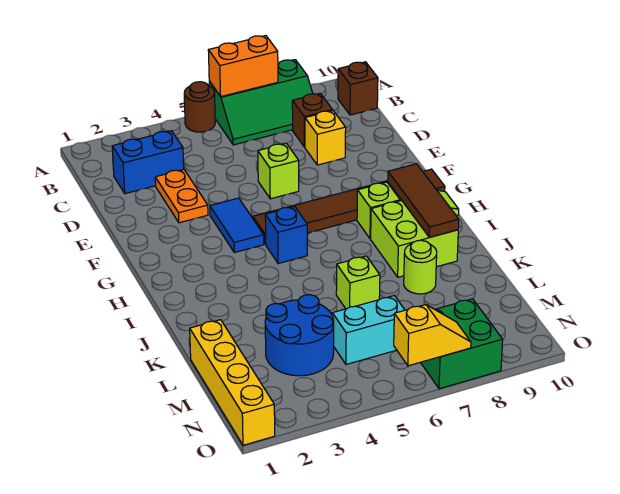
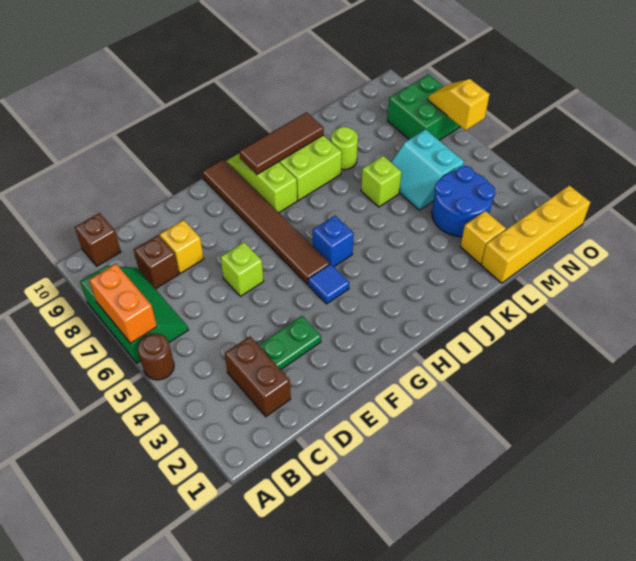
blue brick C2:C3 level 1 -> brown brick C2:C3 level 1
orange plate D3:E3 level 1 -> green plate D3:E3 level 1
blue tile F4:G4 level 1 -> blue tile G4 level 1
none -> yellow brick L2 level 1

